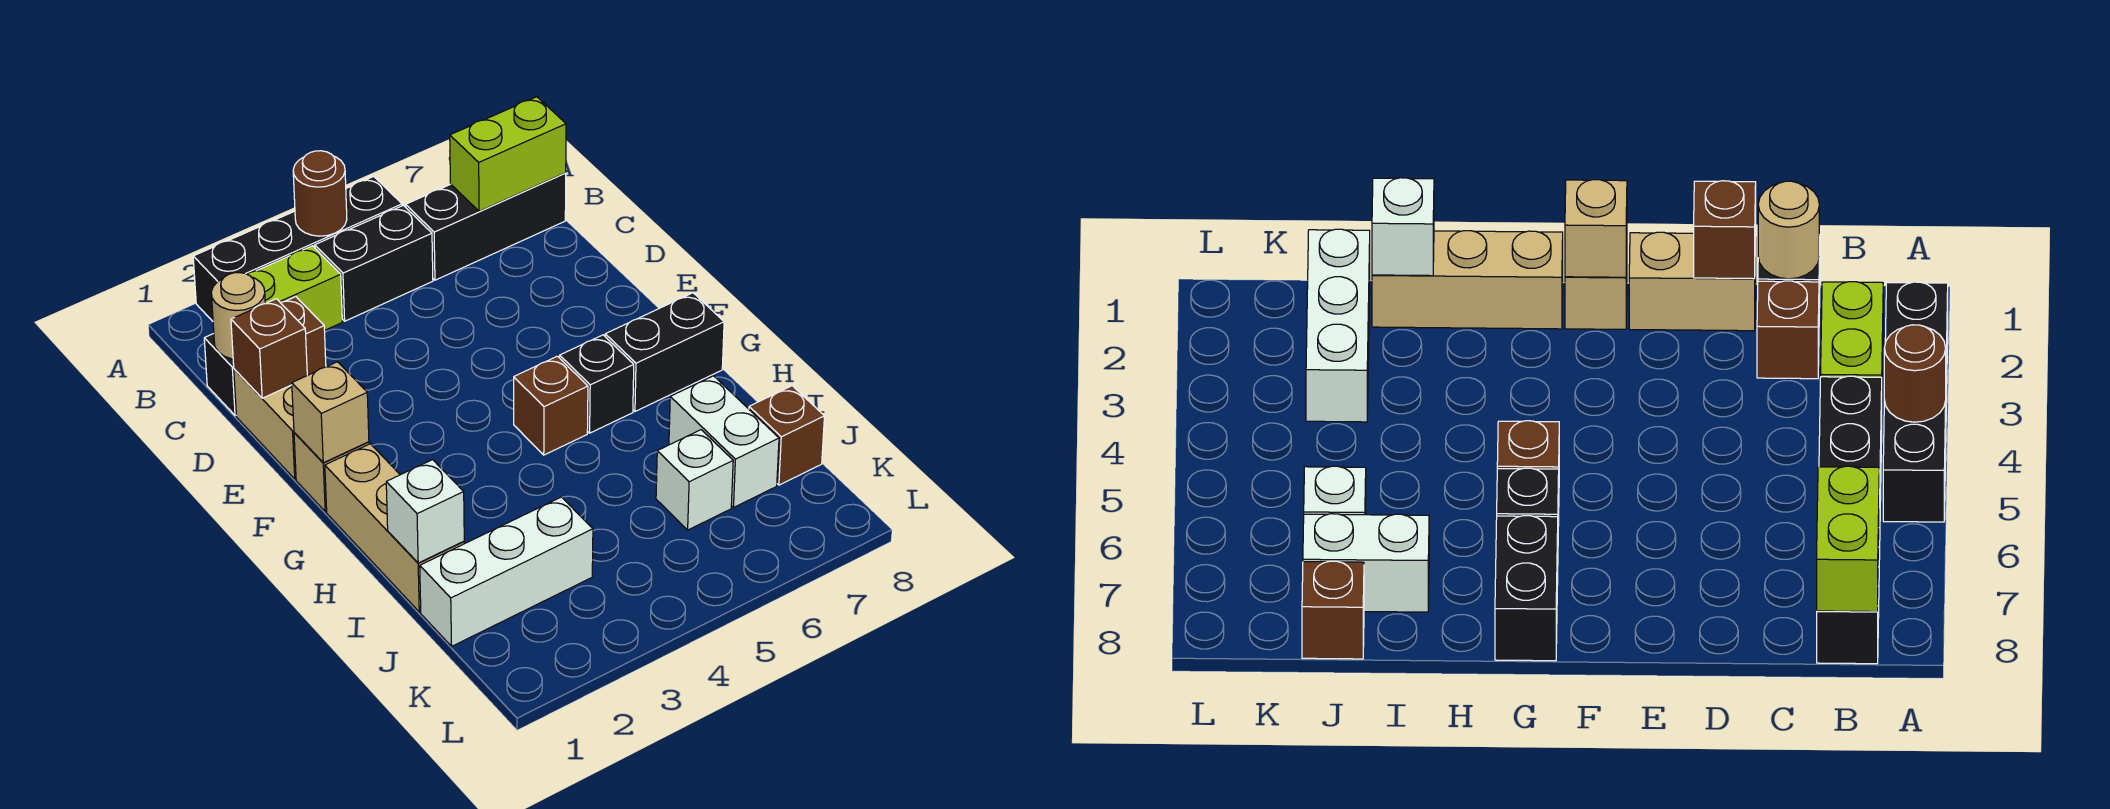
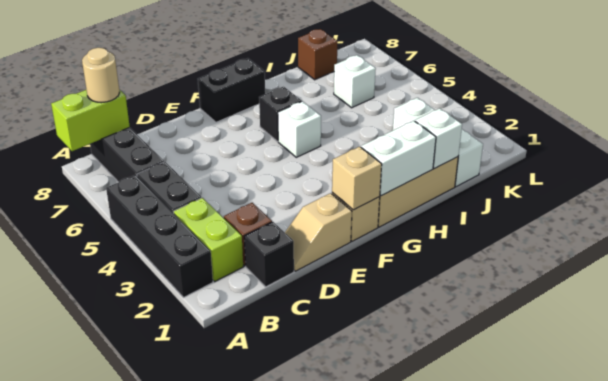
brown round brick A4 level 2 -> none
lime brick B7:B8 level 2 -> lime brick A8:B8 level 2
tan round brick C1 level 2 -> tan round brick B8 level 3
tan brick D1:E1 level 1 -> tan slope D1:E1 level 1 top E
brown brick D1 level 2 -> none
brown brick G5 level 1 -> white brick G5 level 1
black brick G7:G8 level 1 -> black brick F8:G8 level 1
white brick I7:J7 level 1 -> white brick G1:H1 level 2

